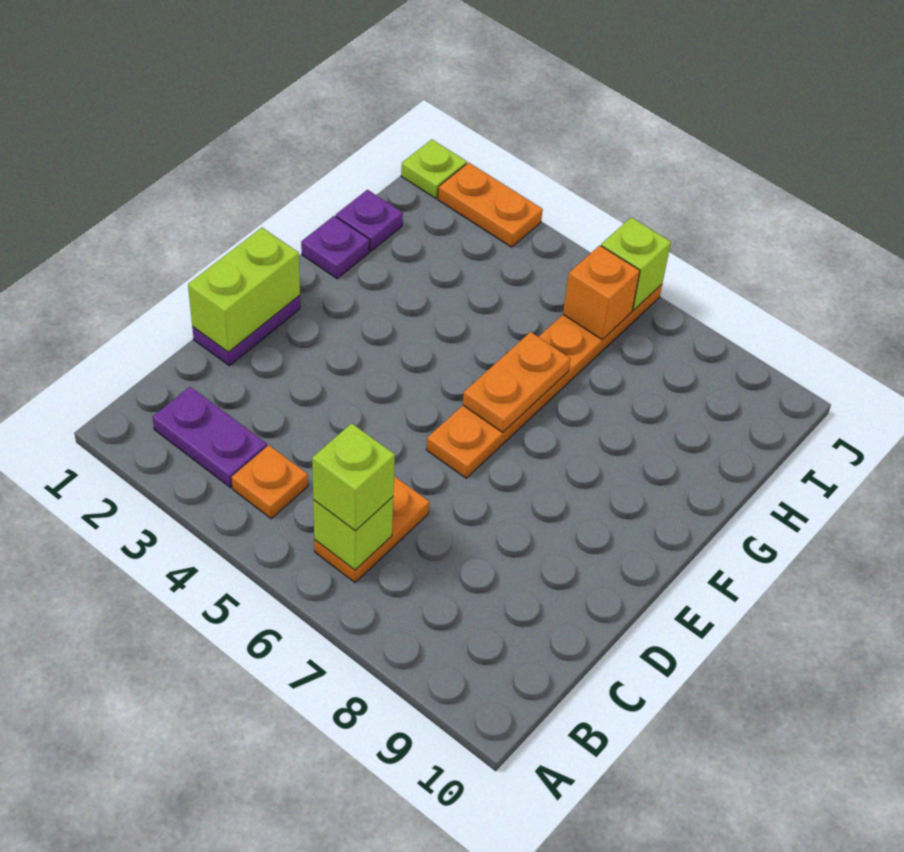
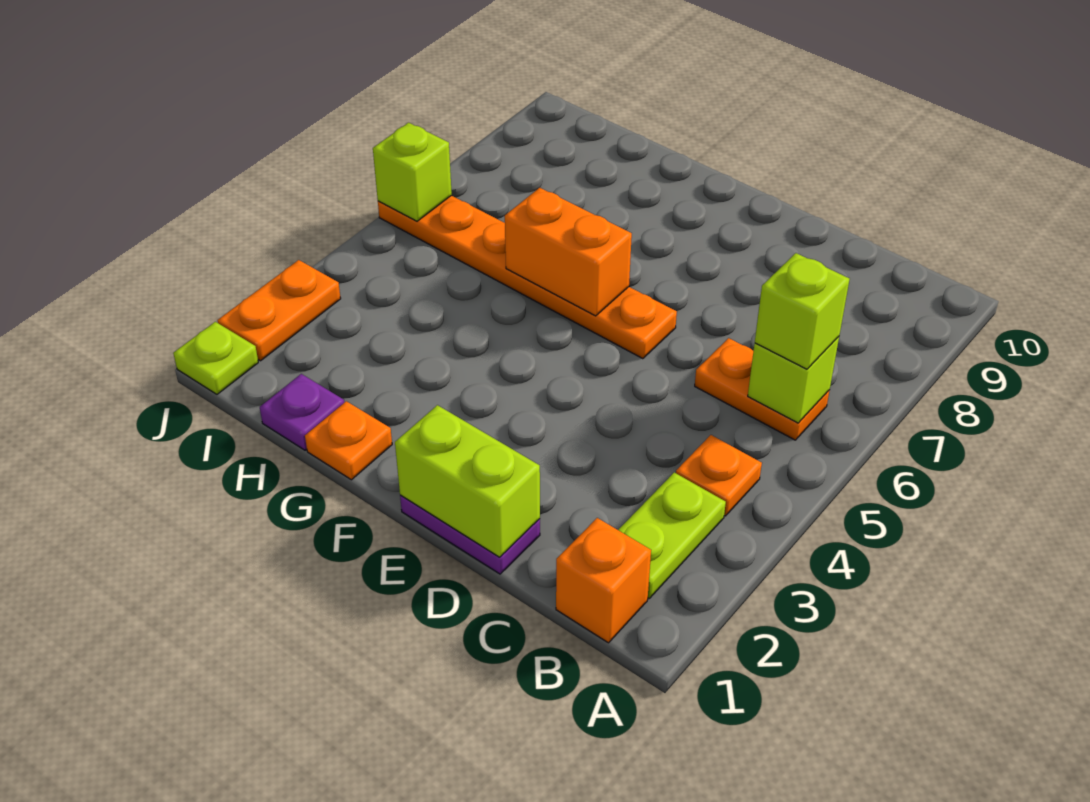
purple plate B2:B3 level 1 -> lime plate B2:B3 level 1
orange plate F6:G6 level 2 -> orange brick F6:G6 level 2
purple plate G1 level 1 -> orange plate G1 level 1
orange brick I6 level 2 -> orange brick B1 level 1

